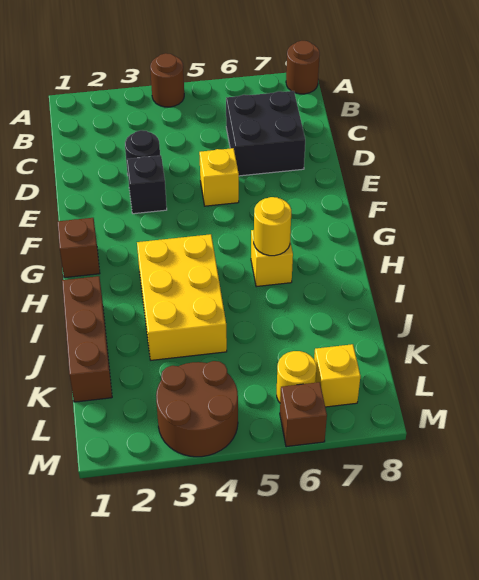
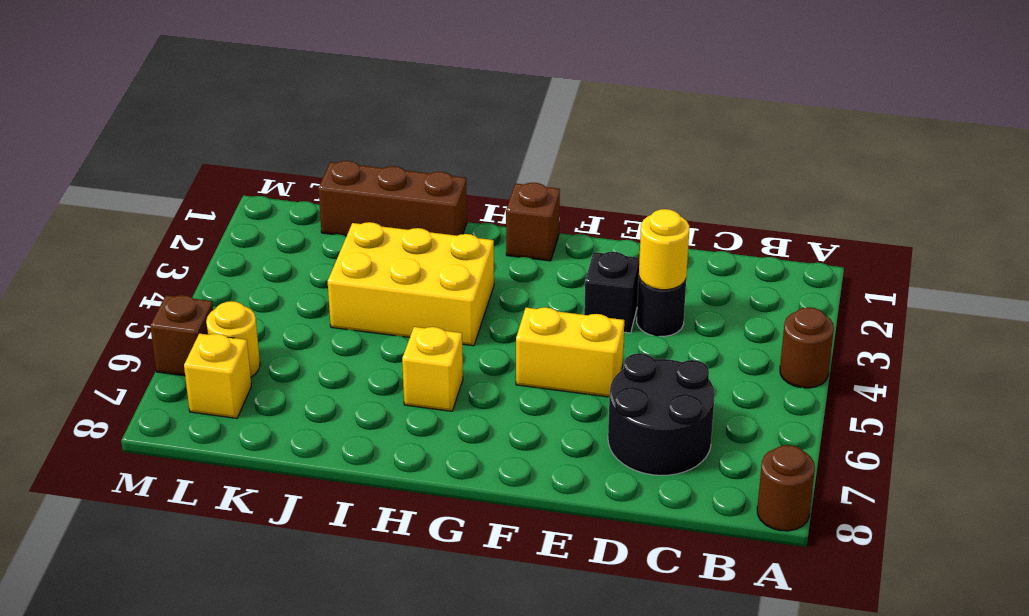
black brick C6:D7 level 1 -> black round brick C6:D7 level 1
yellow brick E5 level 1 -> yellow brick E5:F5 level 1
yellow round brick H6 level 2 -> yellow round brick D3 level 2
brown round brick L3:M4 level 1 -> none

